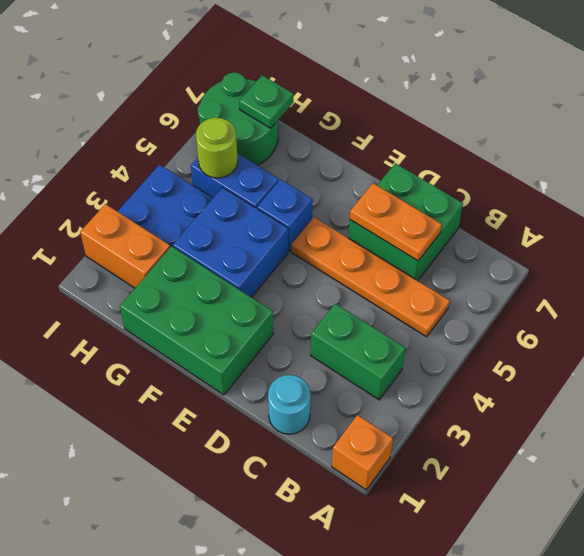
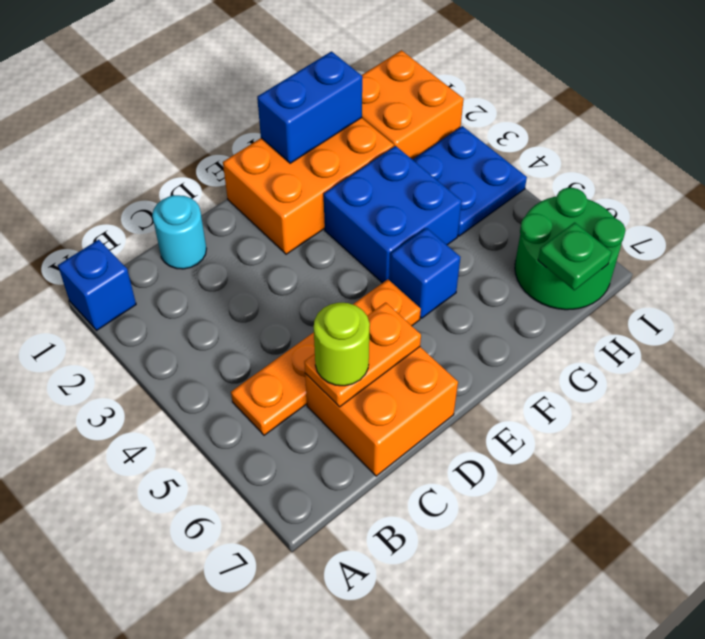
orange brick A1 level 1 -> blue brick A1 level 1
green brick B3:C3 level 1 -> none
green brick C6:D7 level 1 -> orange brick C6:D7 level 1
green brick E1:G2 level 1 -> orange brick E1:G2 level 1
blue brick G5:H5 level 1 -> blue brick F1:G1 level 2
orange brick H2:I2 level 1 -> orange brick H1:I2 level 1
lime round brick H5 level 2 -> lime round brick C6 level 3

